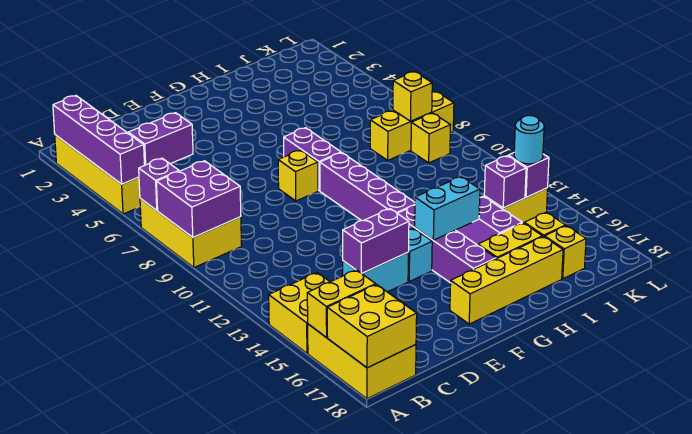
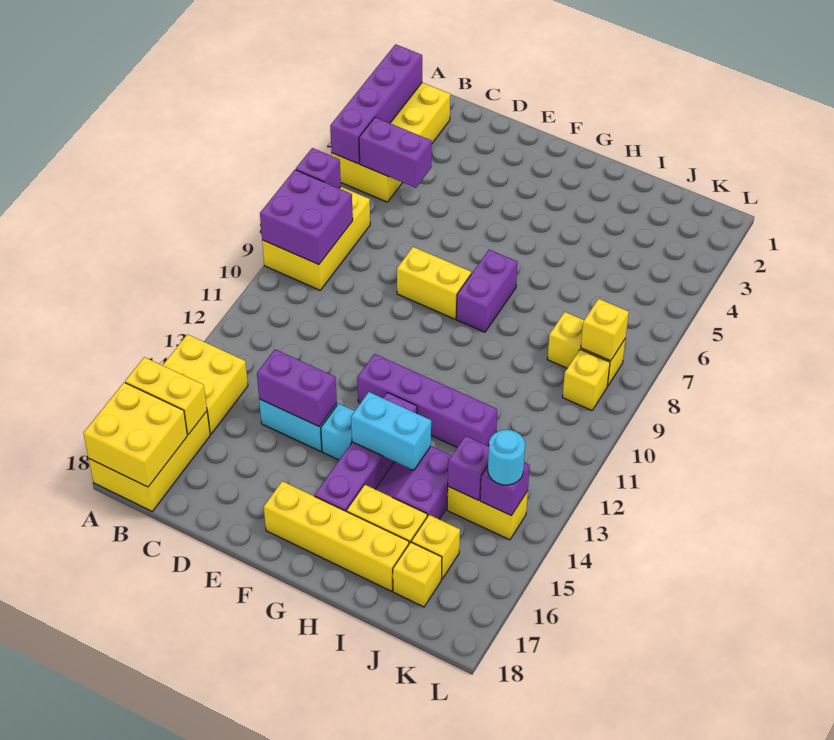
yellow brick F8 level 1 -> yellow brick E8:F8 level 1
purple brick G9:G12 level 1 -> purple brick F12:I12 level 1
yellow brick J8:L8 level 1 -> yellow brick J8:K8 level 1

